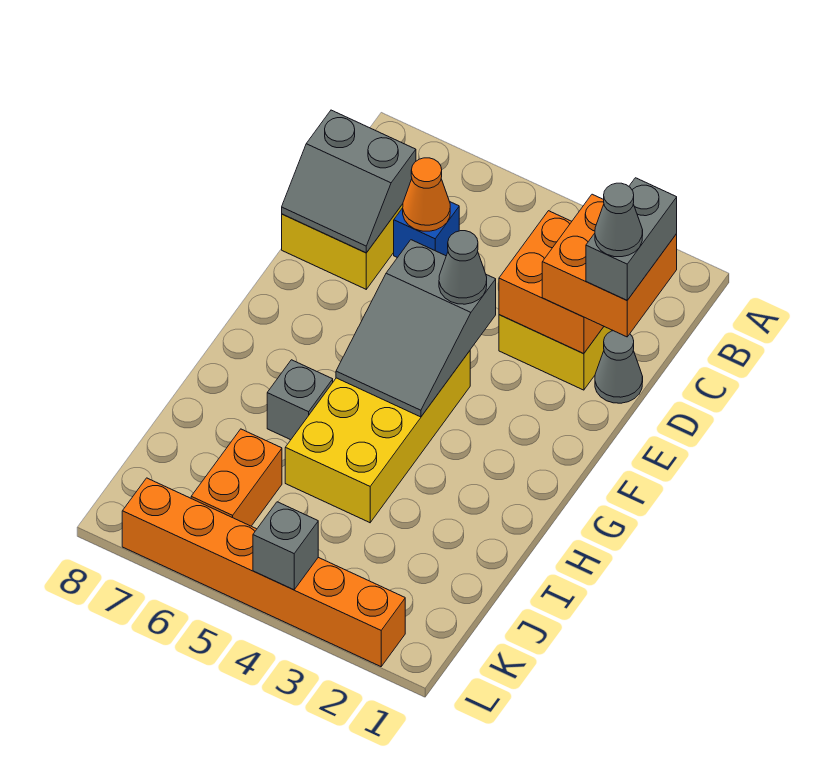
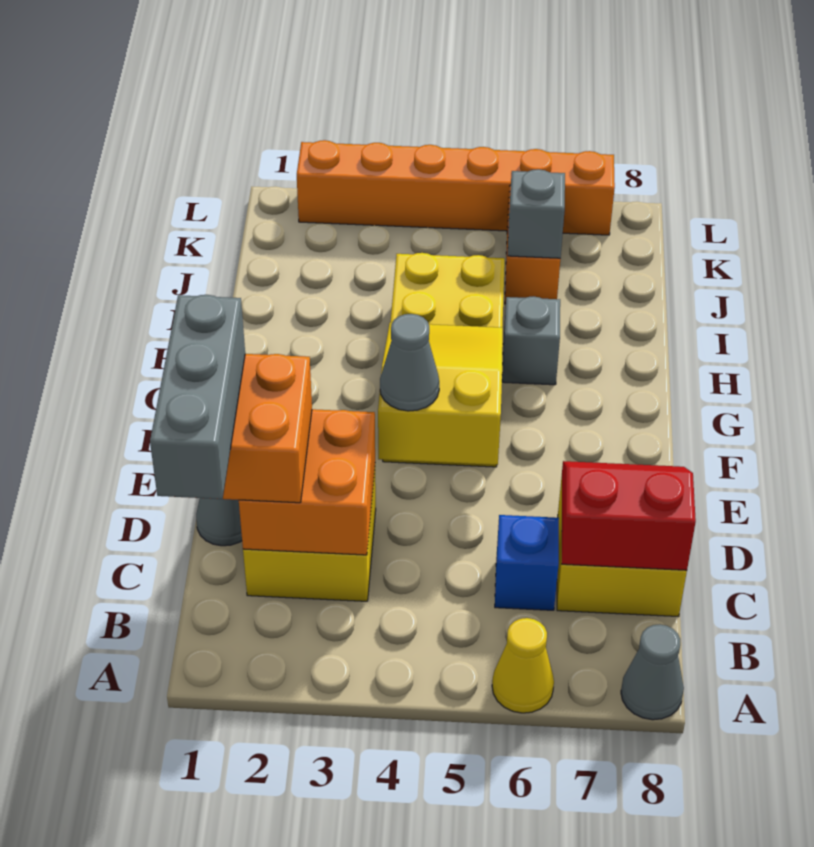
none -> yellow cone A6 level 1
grey brick C1:D1 level 4 -> grey brick B1:D1 level 4
orange cone C6 level 2 -> none
grey slope C7:D8 level 2 top C -> red slope C7:D8 level 2 top C
grey cone D1 level 5 -> grey cone A8 level 1
grey slope E4:G5 level 2 top E -> yellow slope E4:G5 level 2 top E
grey brick L4 level 2 -> grey brick J6 level 2

